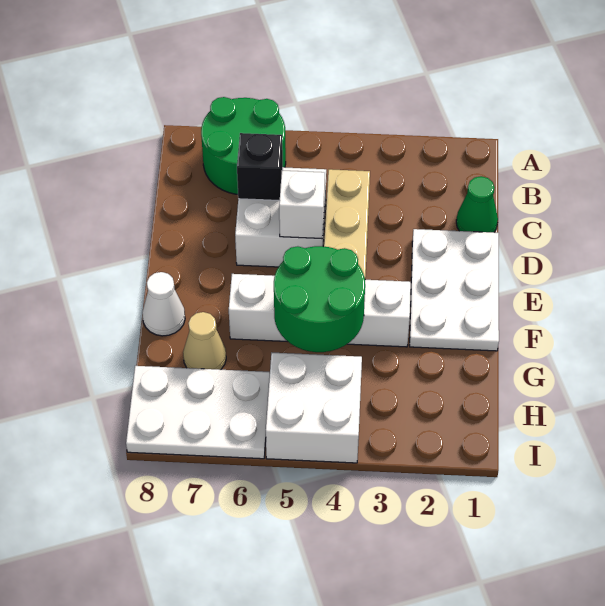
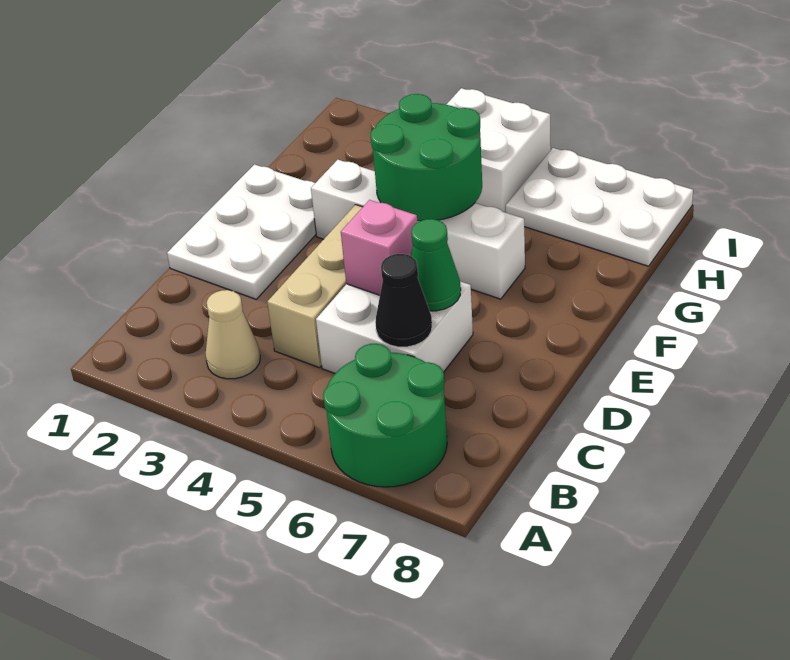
green cone C1 level 1 -> green cone D6 level 2
black brick C6 level 2 -> black cone C6 level 2
white brick D5 level 2 -> pink brick D5 level 2
white cone F8 level 1 -> none
tan cone G7 level 1 -> tan cone B3 level 1

